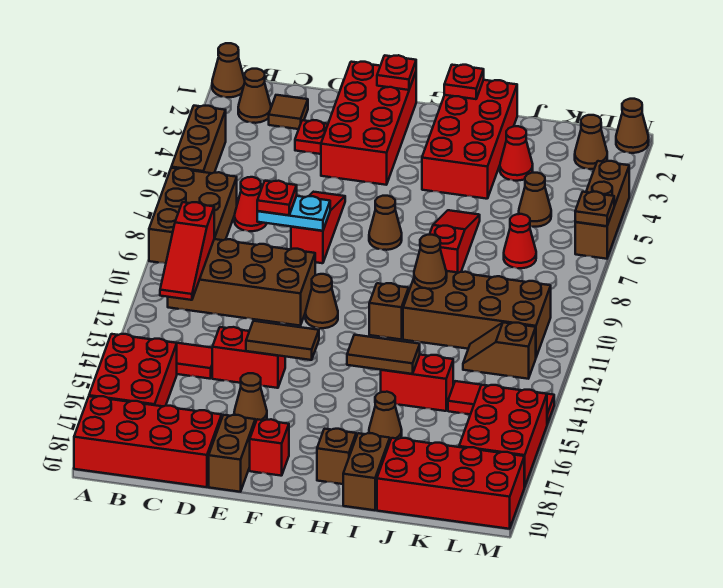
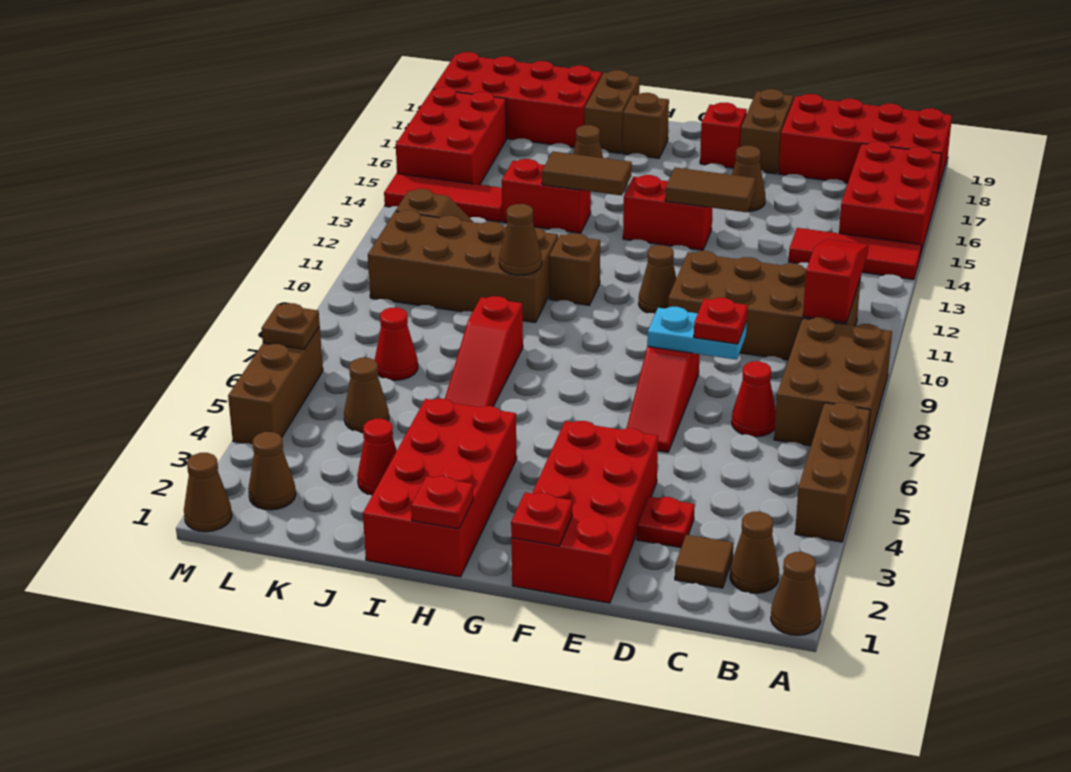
red brick D14:E14 level 1 -> red brick F14:G14 level 1
brown cone G7 level 1 -> none

